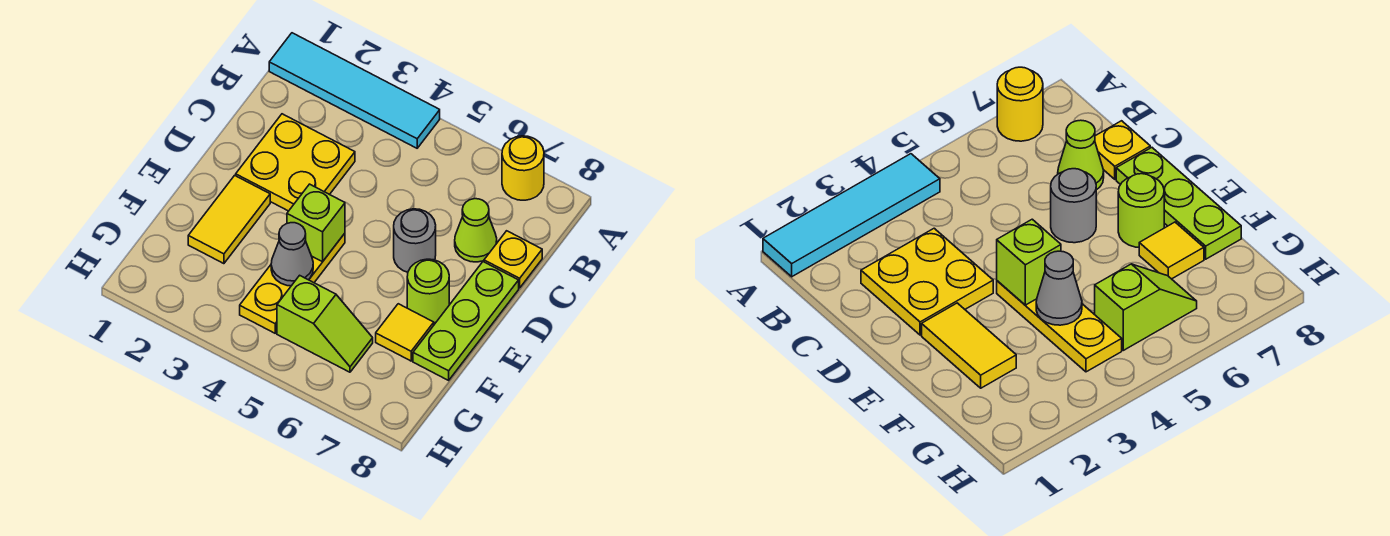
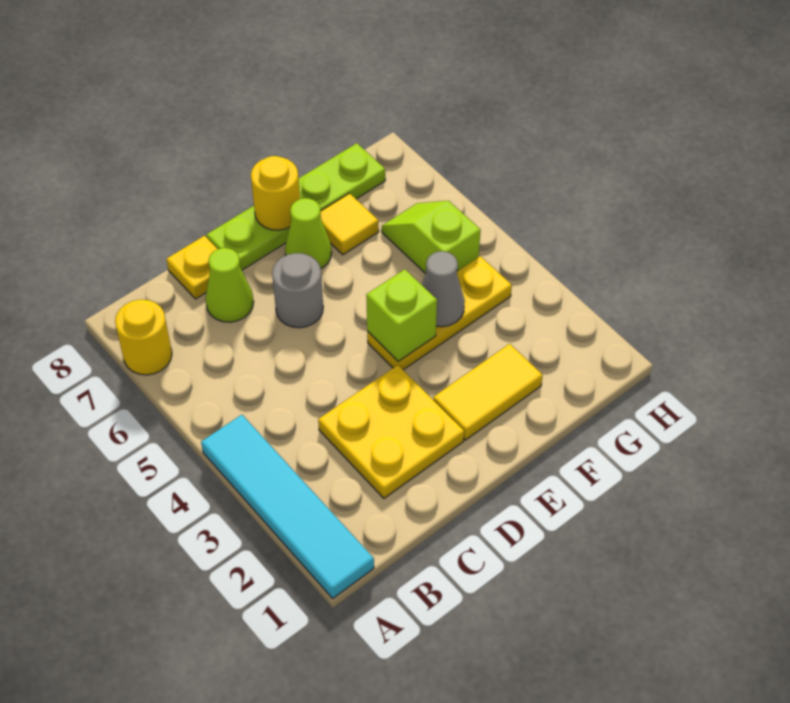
lime plate D8:F8 level 1 -> lime plate D8:G8 level 1
lime round brick E7 level 1 -> lime cone E7 level 1
none -> yellow round brick E8 level 2

